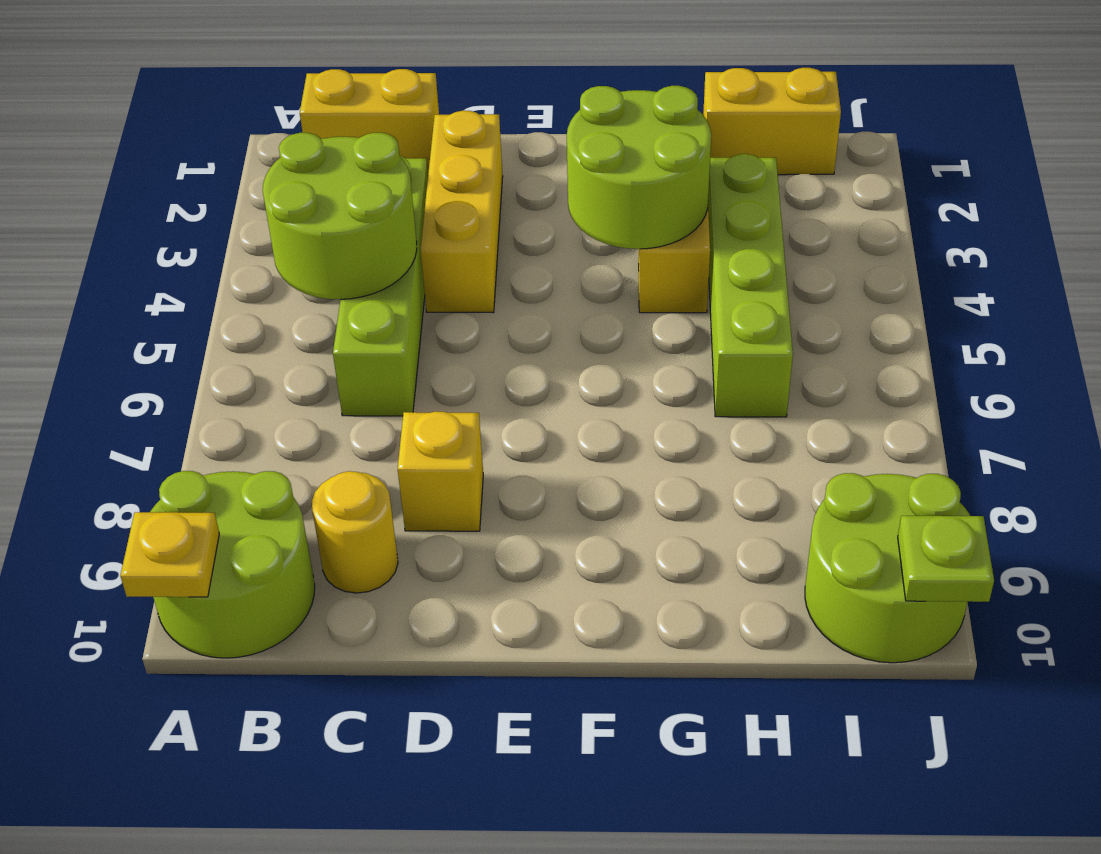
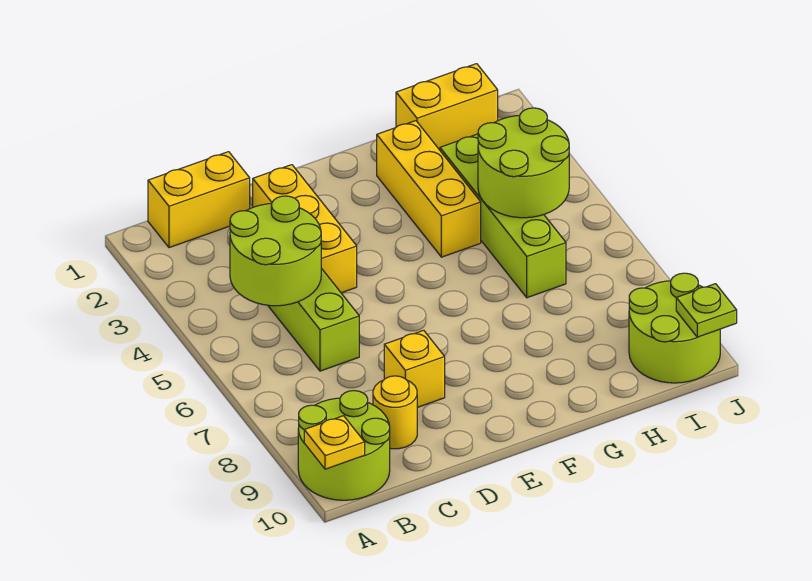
lime round brick F3:G4 level 2 -> lime round brick H4:I5 level 2

